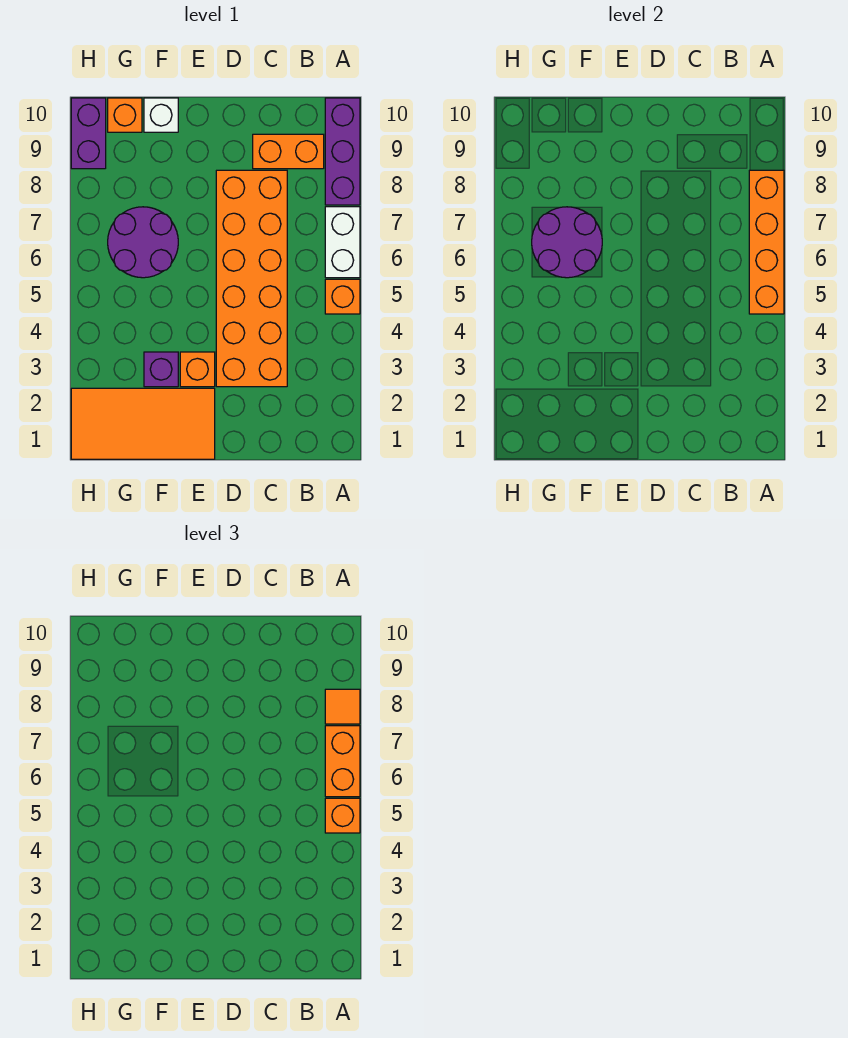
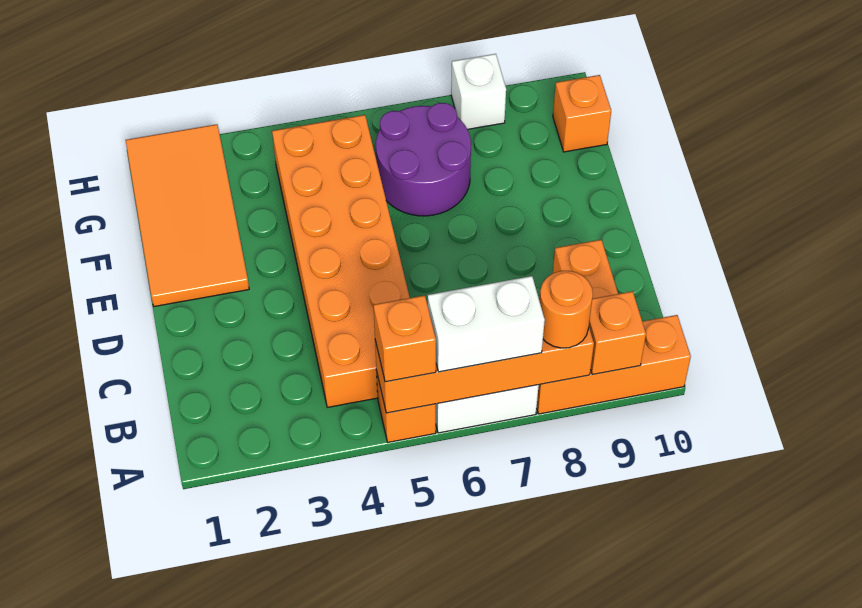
orange brick A6:A7 level 3 -> white brick A6:A7 level 3
purple brick A8:A10 level 1 -> orange brick A8:A10 level 1
orange tile A8 level 3 -> orange round brick A8 level 3
orange brick C3:D8 level 1 -> orange brick B4:G5 level 1
orange brick E3 level 1 -> orange brick A9 level 2
purple brick F3 level 1 -> none
purple round brick F6:G7 level 2 -> none
white brick F10 level 1 -> white brick H8 level 1
purple brick H9:H10 level 1 -> none

